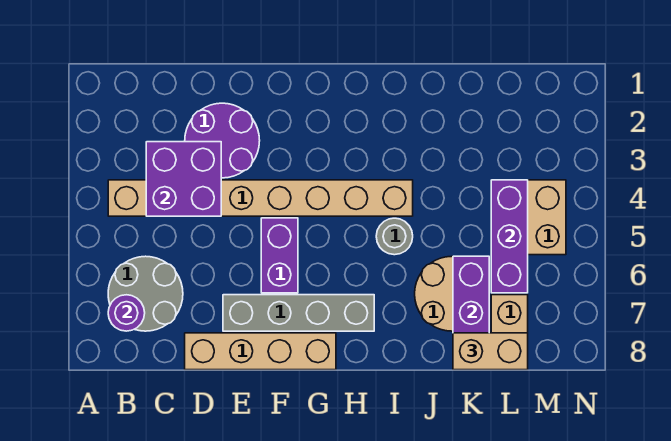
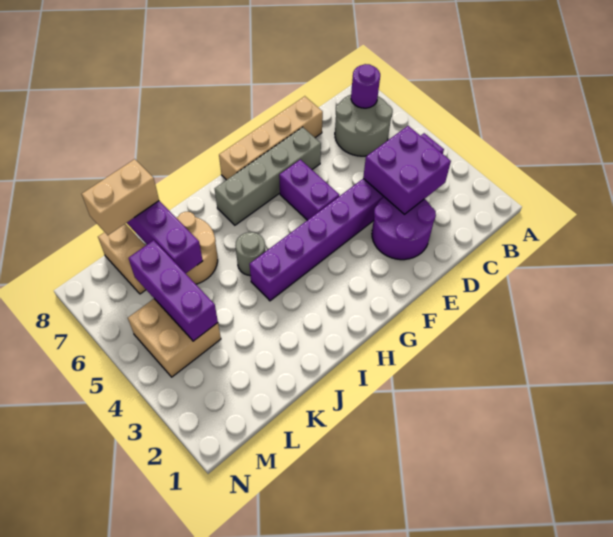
tan brick B4:I4 level 1 -> purple brick B4:I4 level 1

